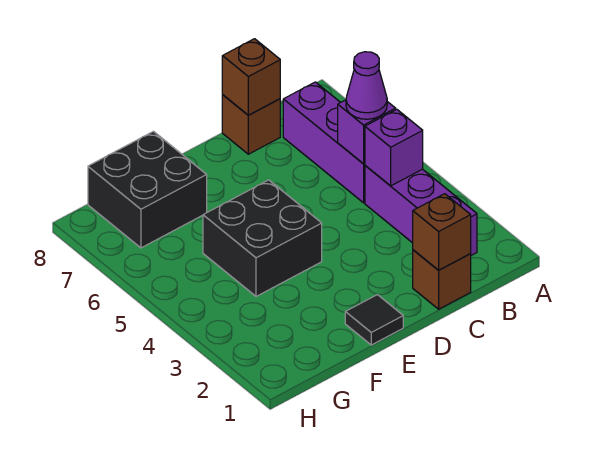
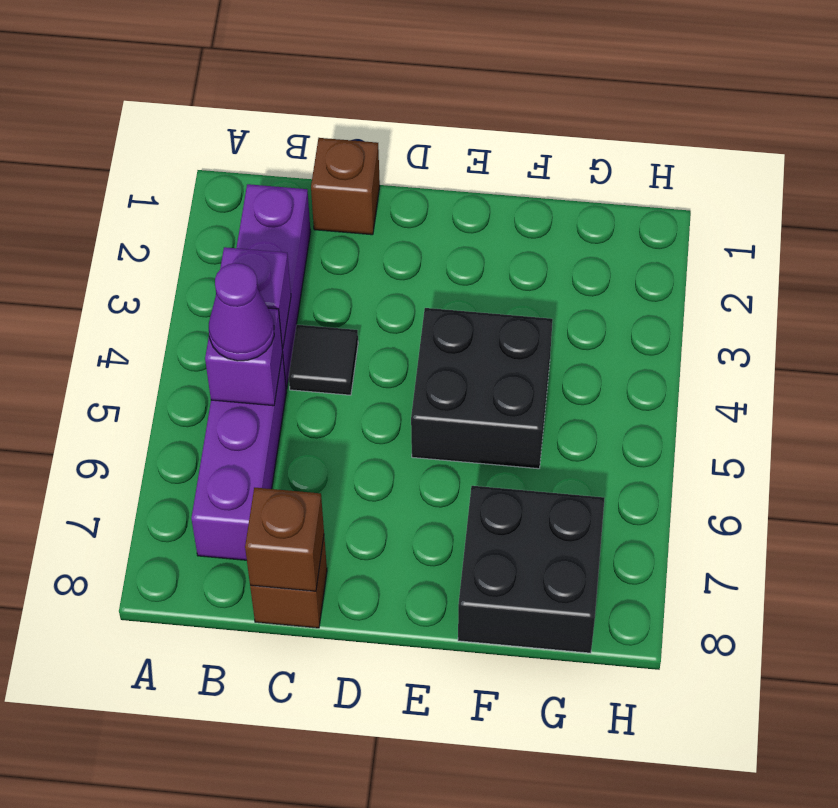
brown brick C1 level 2 -> none
black tile E1 level 1 -> black tile C4 level 1

